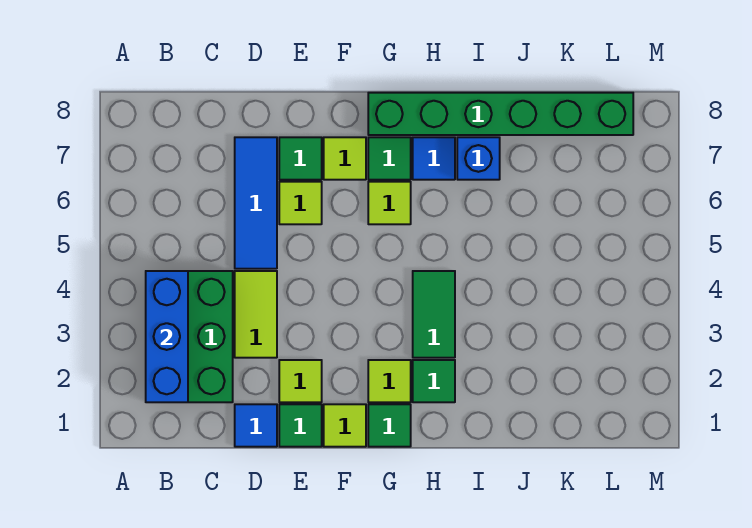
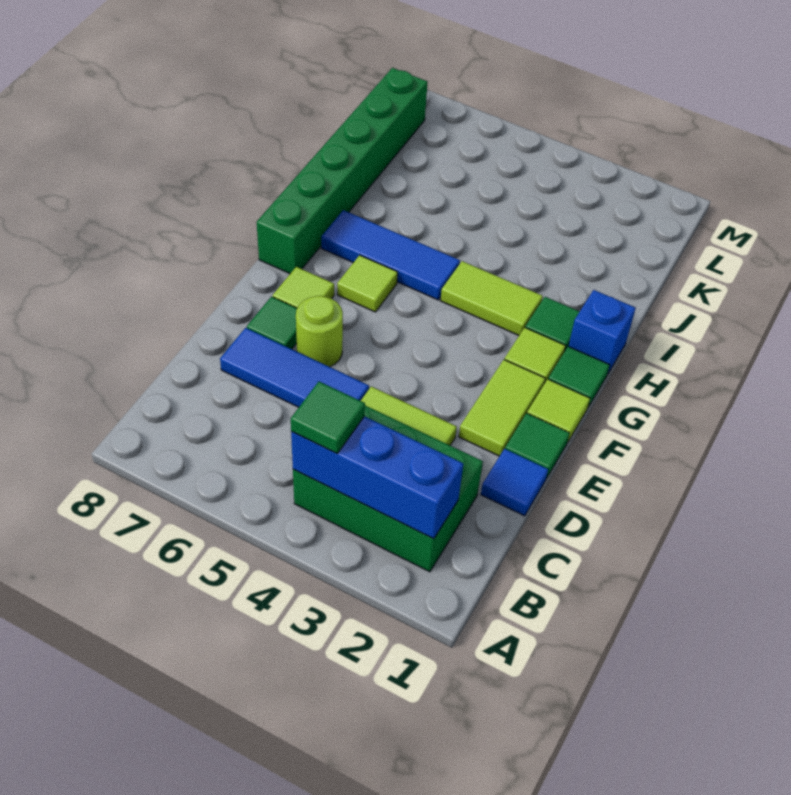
lime tile E2 level 1 -> lime tile E2:F2 level 1
lime tile E6 level 1 -> lime round brick E6 level 1
green tile G7 level 1 -> green tile B4 level 3
green tile H3:H4 level 1 -> lime tile H3:H4 level 1
blue tile H7 level 1 -> blue tile H5:H7 level 1
blue brick I7 level 1 -> blue brick H1 level 1

